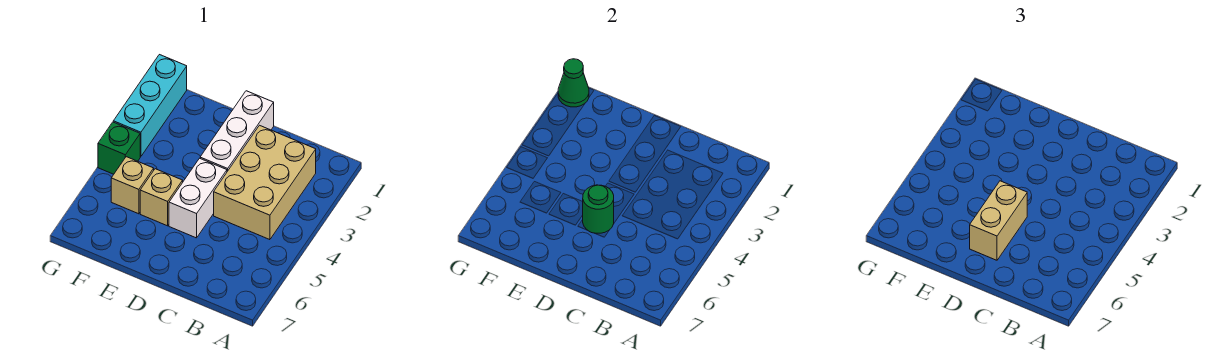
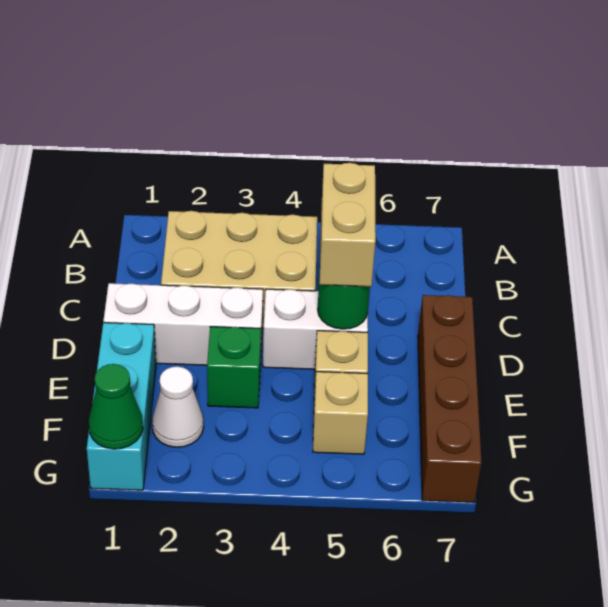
tan brick D5:D6 level 3 -> tan brick C5:D5 level 3
none -> brown brick D7:G7 level 1
none -> white cone F2 level 1
cyan brick G1:G3 level 1 -> cyan brick E1:G1 level 1
green brick G4 level 1 -> green brick E3 level 1

